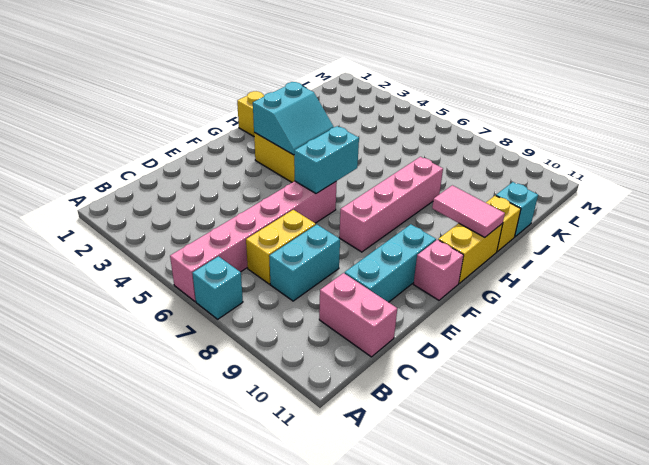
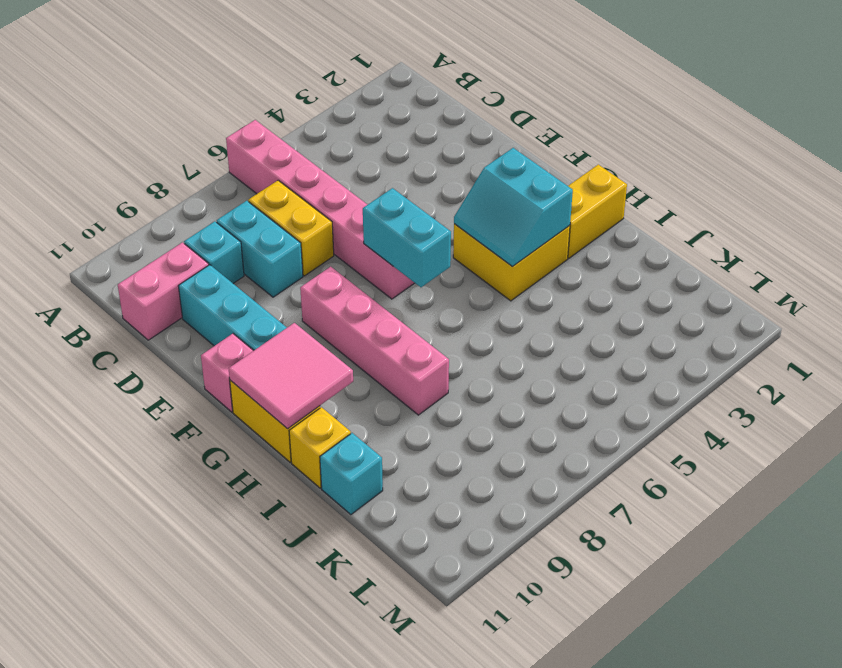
cyan brick A7 level 1 -> cyan brick C9 level 1
pink tile H10:H11 level 2 -> pink tile G10:H11 level 2

